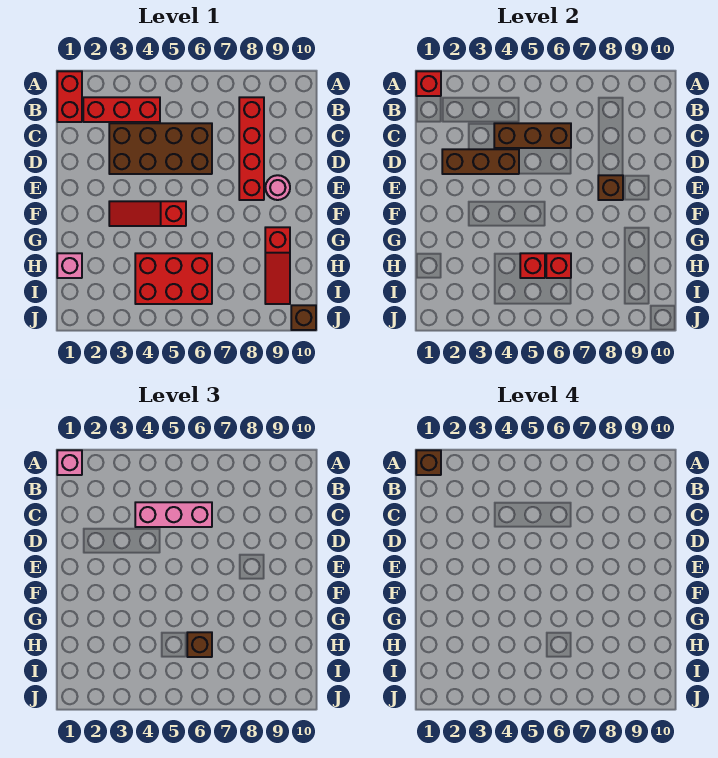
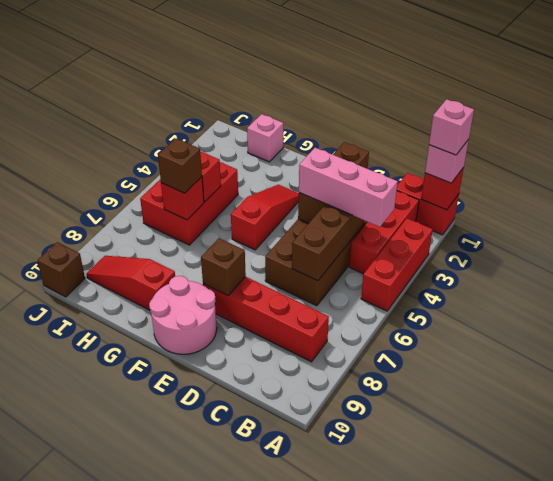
brown brick A1 level 4 -> pink brick A1 level 4
none -> red brick A3:A5 level 1
pink brick C4:C6 level 3 -> pink brick B4:D4 level 3
pink round brick E9 level 1 -> pink round brick E9:F10 level 1

